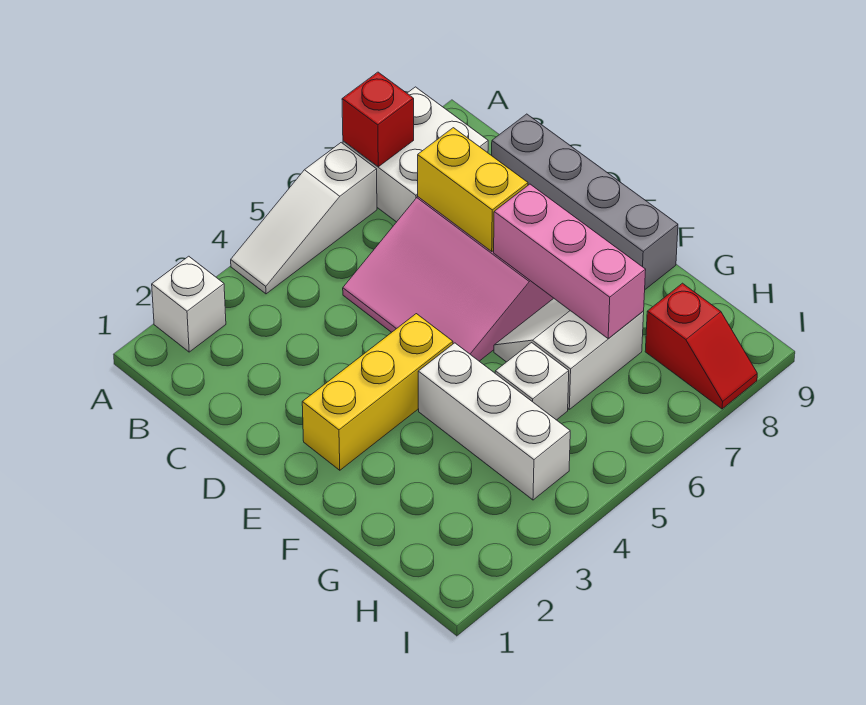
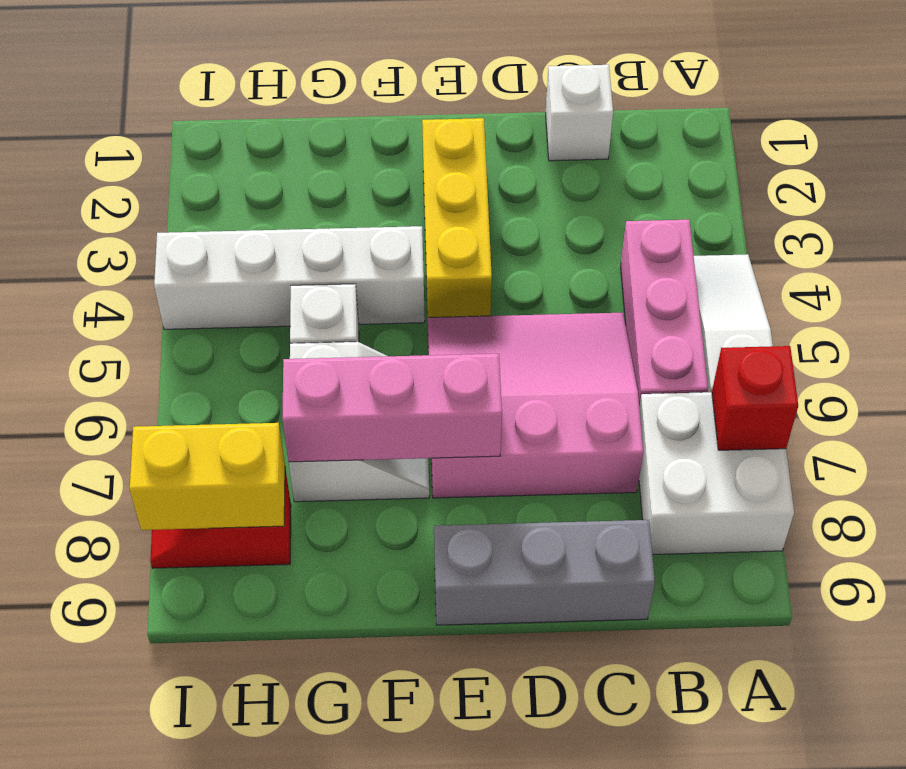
white brick A2 level 1 -> white brick C1 level 1
none -> pink brick B4:B6 level 1
yellow brick C7:D7 level 2 -> yellow brick H8:I8 level 2
grey brick C9:F9 level 1 -> grey brick C9:E9 level 1
white brick F4:H4 level 1 -> white brick F4:I4 level 1

